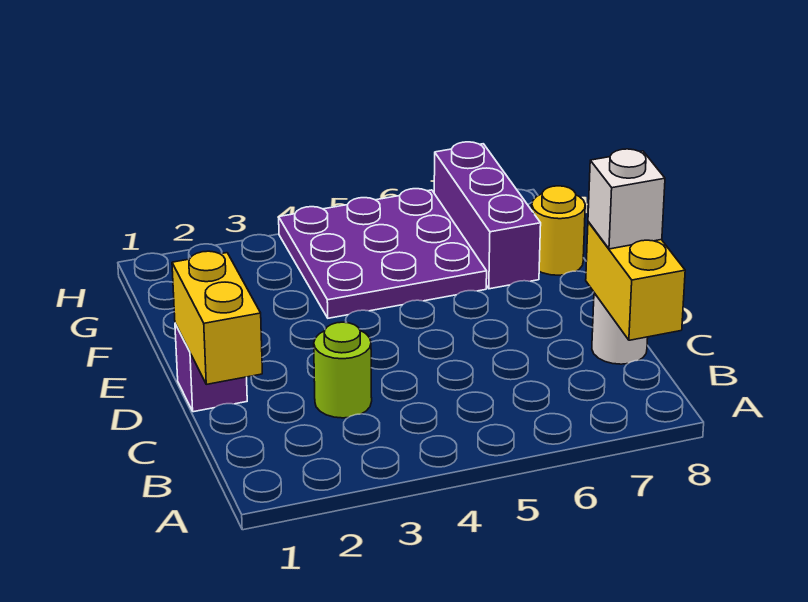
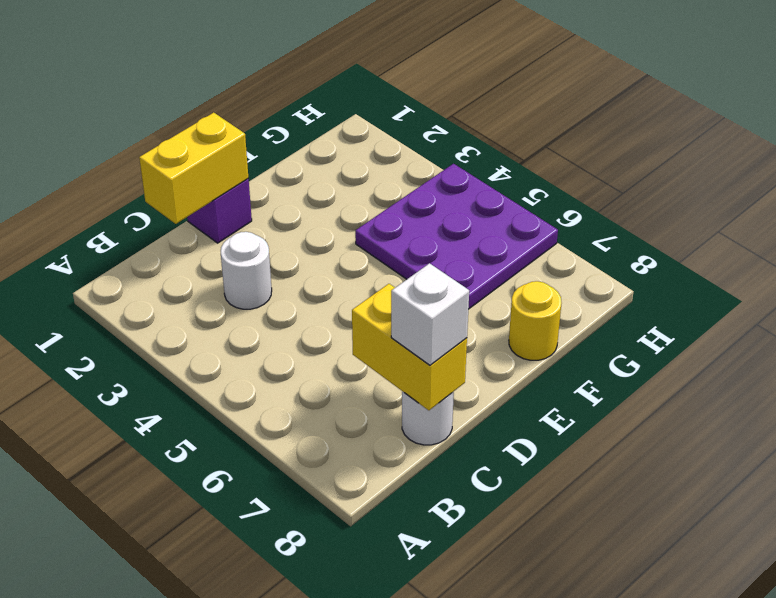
yellow brick B8:C8 level 2 -> yellow brick C7:C8 level 2
lime round brick C3 level 1 -> white round brick C3 level 1
purple brick F7:H7 level 1 -> none

